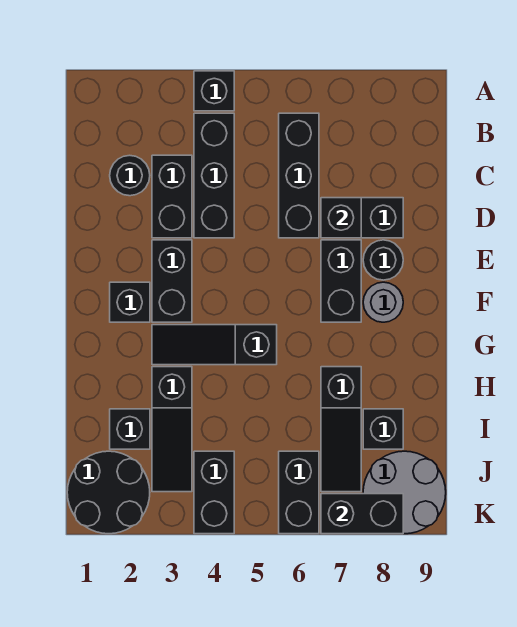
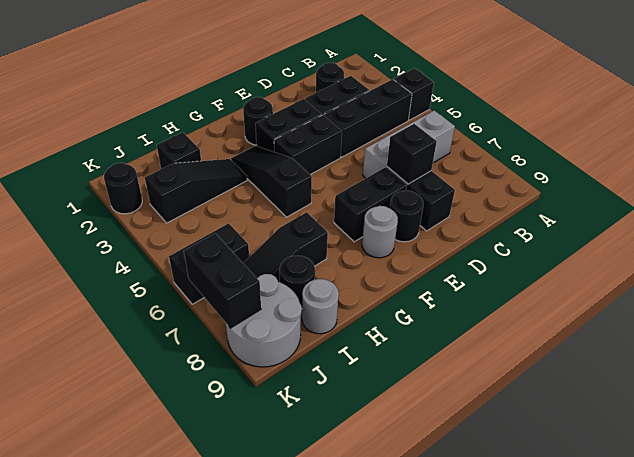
black brick B6:D6 level 1 -> grey brick B6:D6 level 1
black brick F2 level 1 -> black round brick F2 level 1
black slope H3:J3 level 1 top H -> black slope H3:J3 level 1 top J
black brick I8 level 1 -> black round brick I8 level 1
none -> grey round brick I9 level 1
black round brick J1:K2 level 1 -> black round brick K2 level 1
black brick J4:K4 level 1 -> black brick E4:F4 level 1

